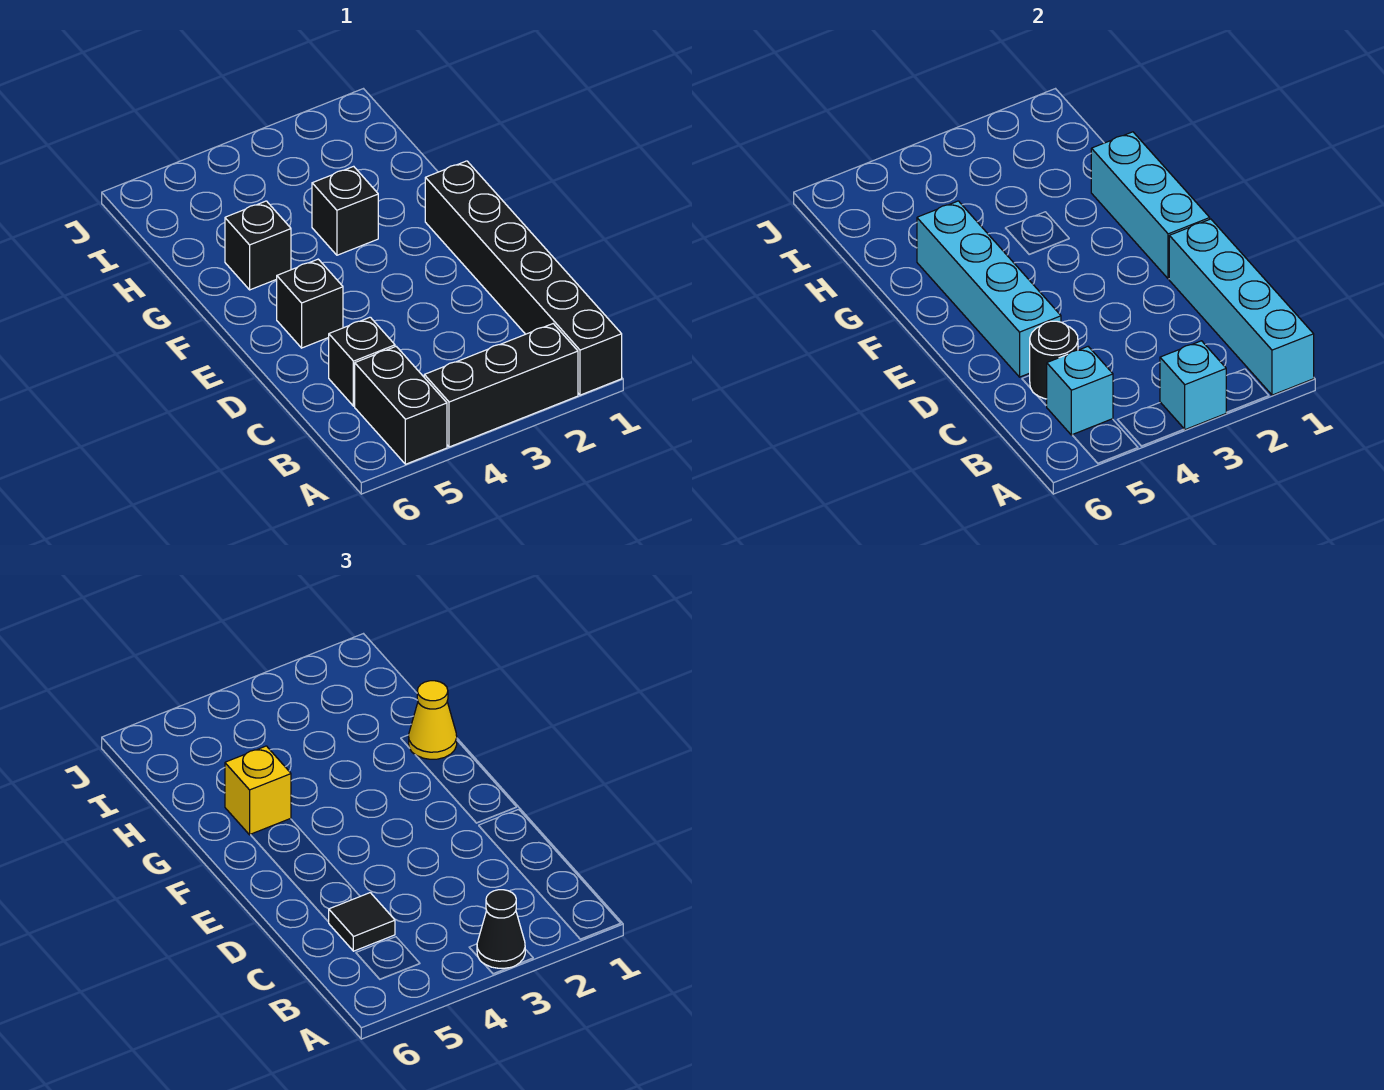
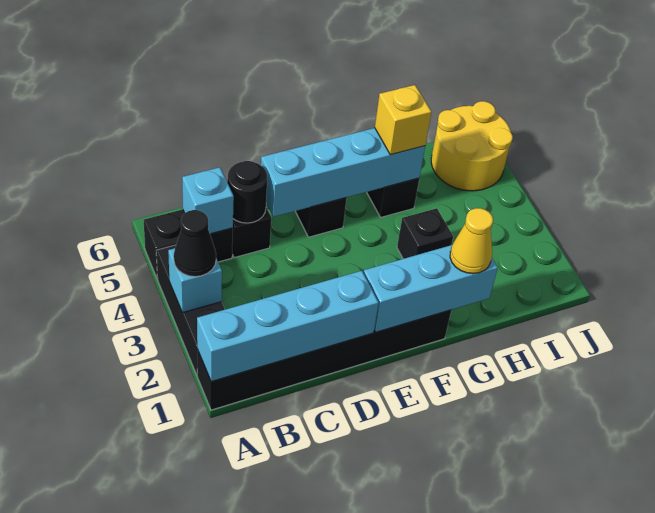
black tile C5 level 3 -> none
none -> yellow round brick I5:J6 level 1

